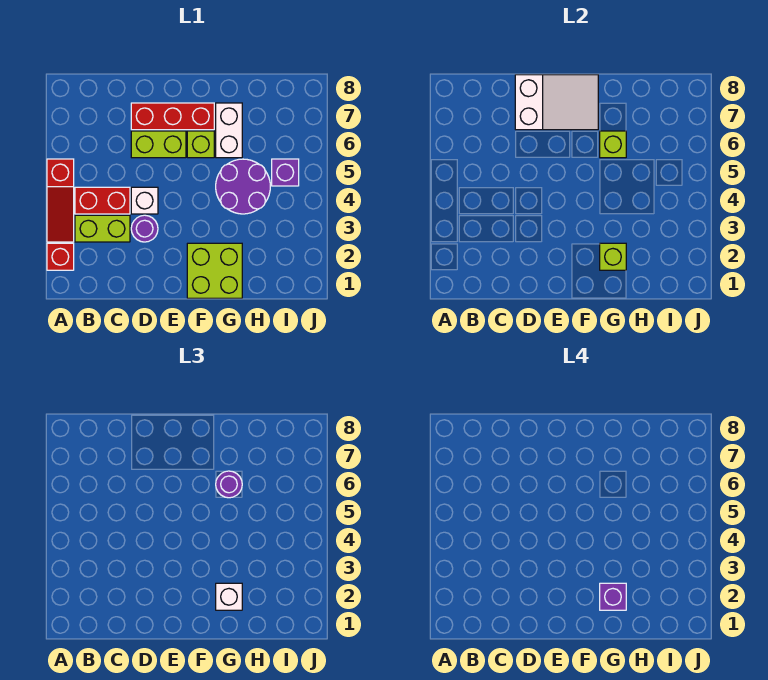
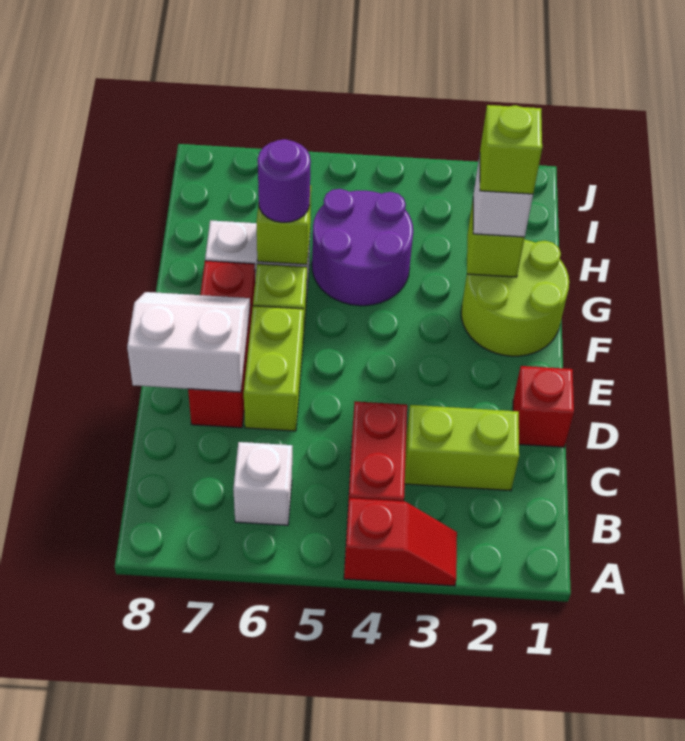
red brick A2 level 1 -> red brick D1 level 1
red slope A3:A5 level 1 top 5 -> red slope A3:A4 level 1 top 4
lime brick B3:C3 level 1 -> lime brick C2:C3 level 1
purple round brick D3 level 1 -> none
white brick D4 level 1 -> white brick B6 level 1
white slope D7:F8 level 2 top D -> white slope D7:E8 level 2 top D
lime brick F1:G2 level 1 -> lime round brick F1:G2 level 1
purple brick G2 level 4 -> lime brick G2 level 4
purple brick I5 level 1 -> none

